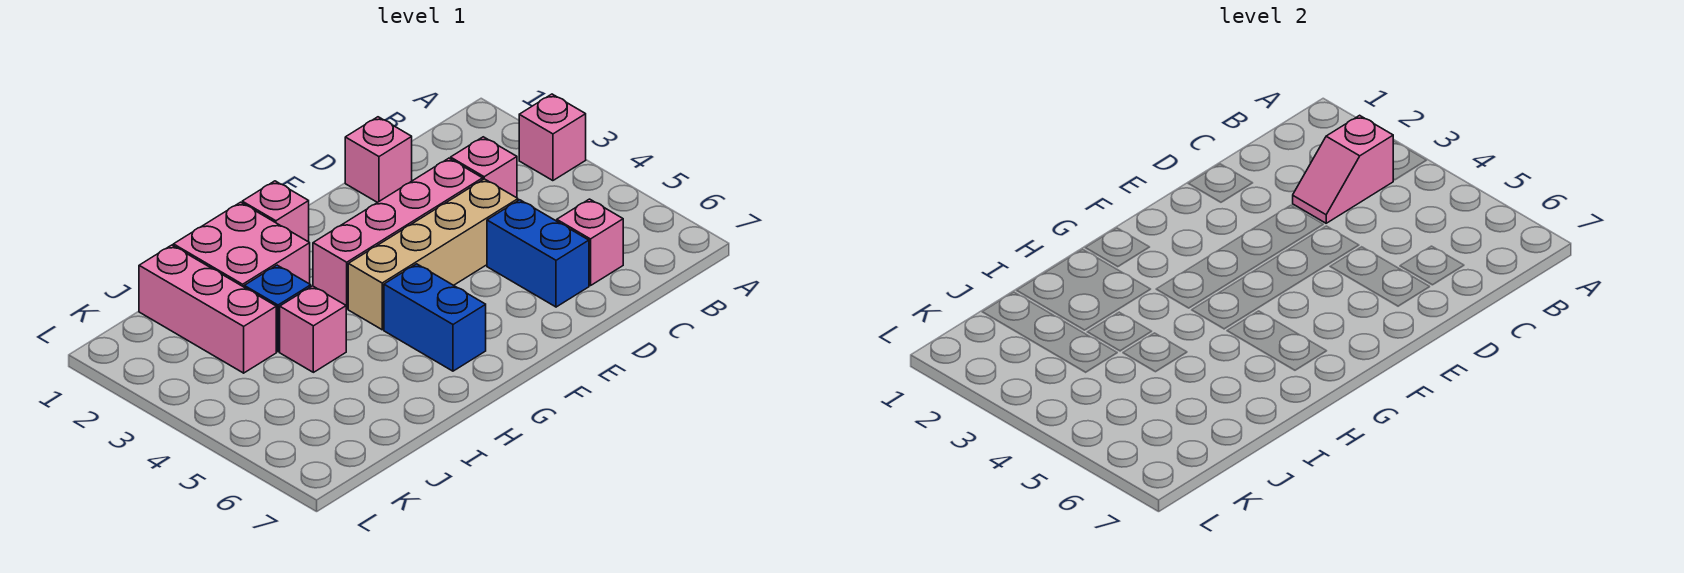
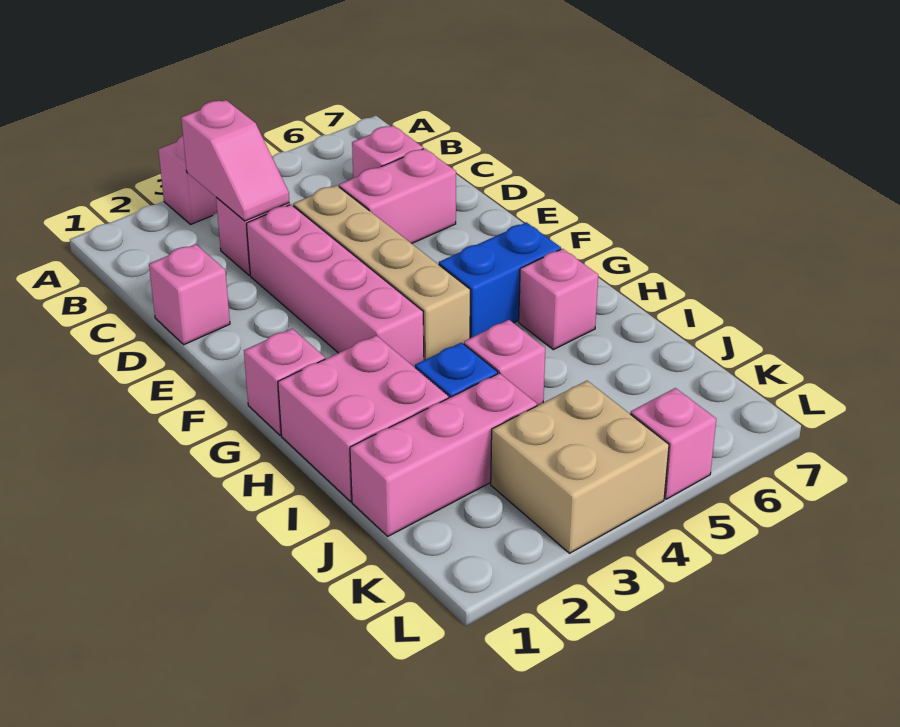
blue brick D5:D6 level 1 -> pink brick D5:D6 level 1
none -> pink brick H6 level 1
none -> tan brick K3:L4 level 1
none -> pink brick L5 level 1

